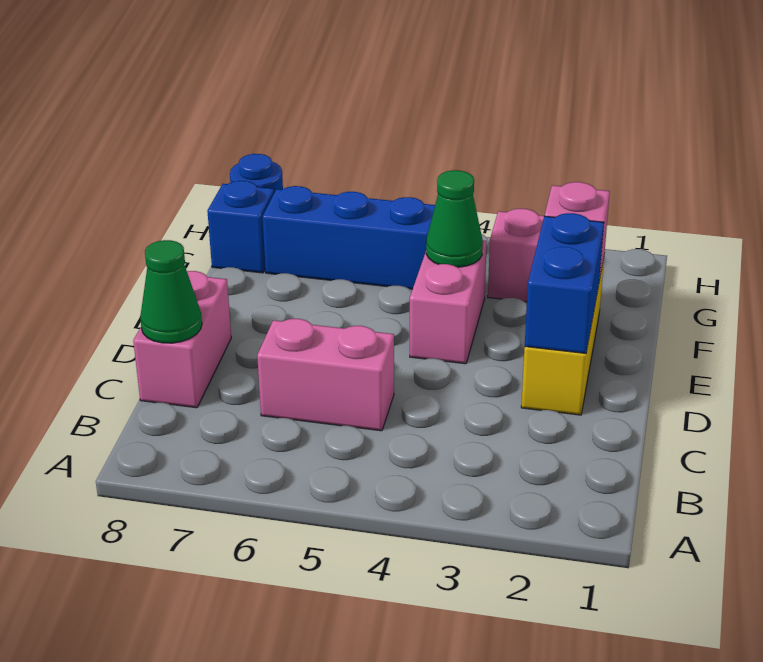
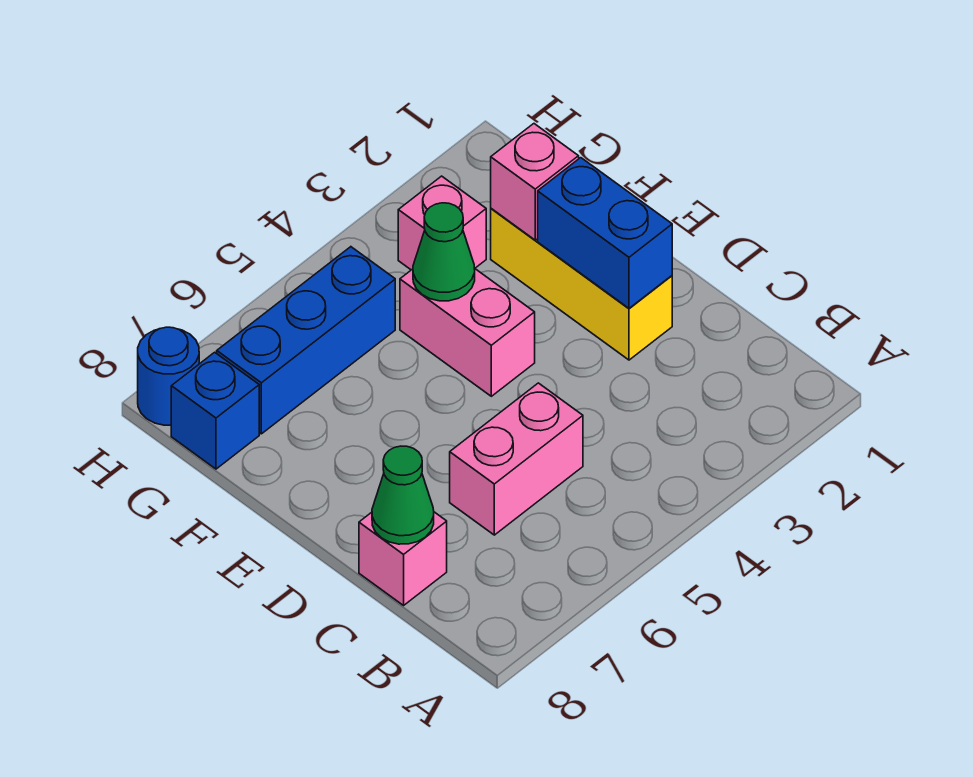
pink brick C8:D8 level 1 -> pink brick C8 level 1

